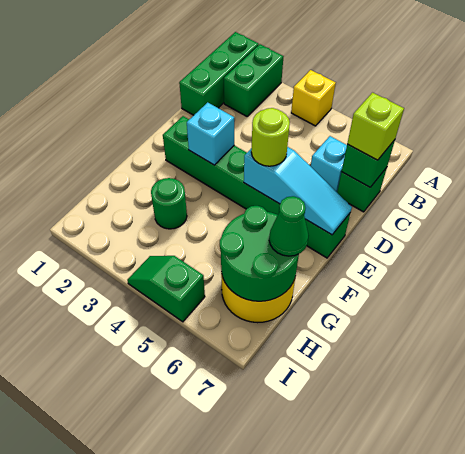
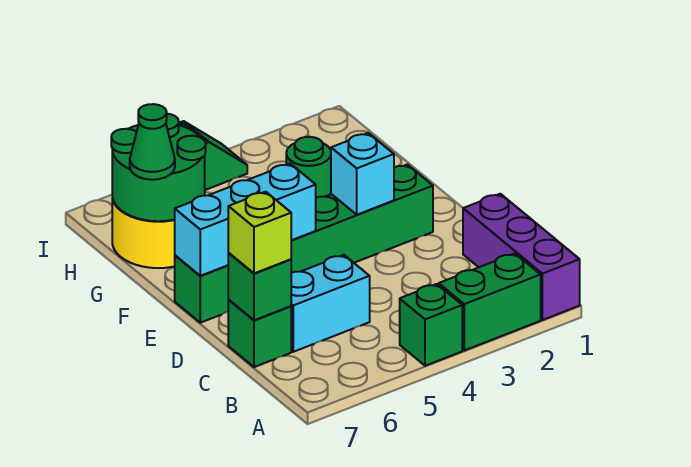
green brick A1:C1 level 1 -> purple brick A1:C1 level 1
green brick A2:B2 level 1 -> green brick A2:A3 level 1
yellow brick A4 level 1 -> green brick A4 level 1
cyan brick C6 level 1 -> cyan brick C5:C6 level 1
cyan slope E5:E7 level 2 top 5 -> cyan brick E5:E7 level 2
lime round brick E5 level 3 -> none

